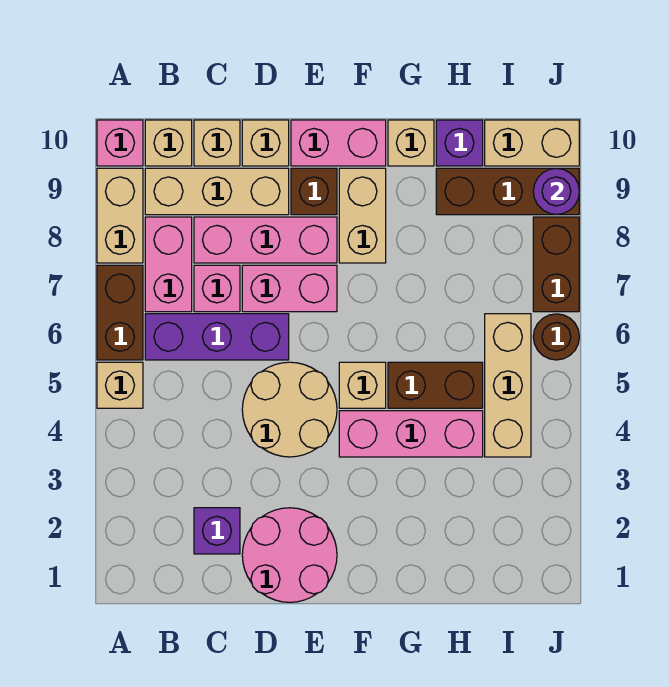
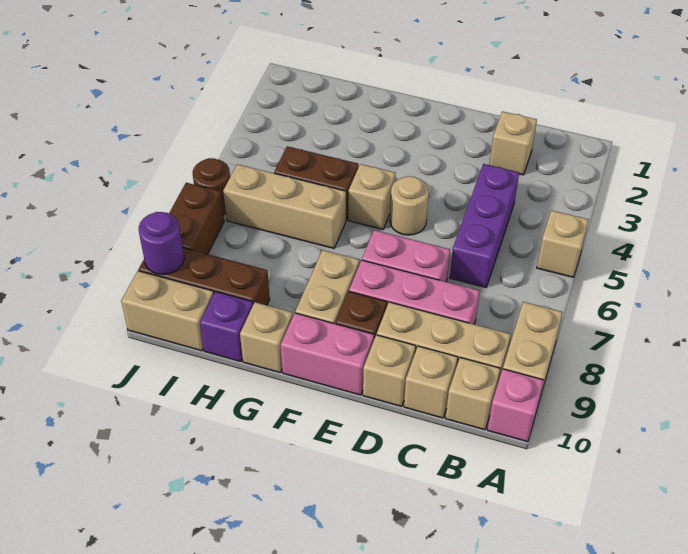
brown brick A6:A7 level 1 -> none
purple brick B6:D6 level 1 -> purple brick C4:C6 level 1
pink brick B7:B8 level 1 -> none
purple brick C2 level 1 -> tan brick C2 level 1
pink brick C7 level 1 -> none
pink round brick D1:E2 level 1 -> none
tan round brick D4:E5 level 1 -> tan round brick E5 level 1
pink brick F4:H4 level 1 -> none
tan brick I4:I6 level 1 -> tan brick G6:I6 level 1

